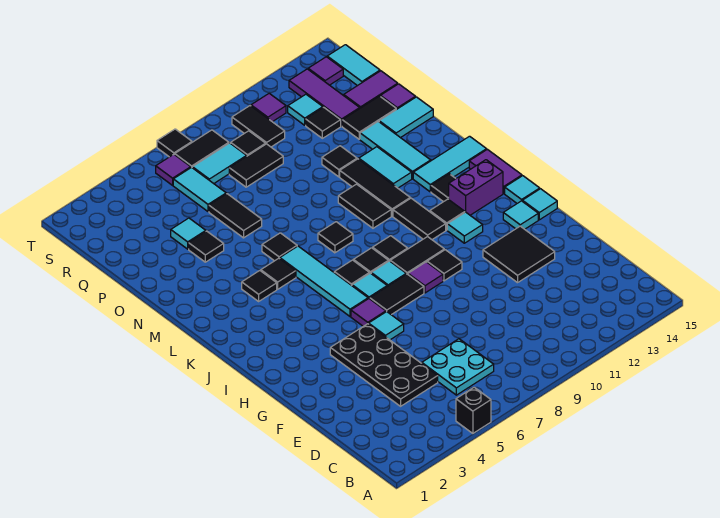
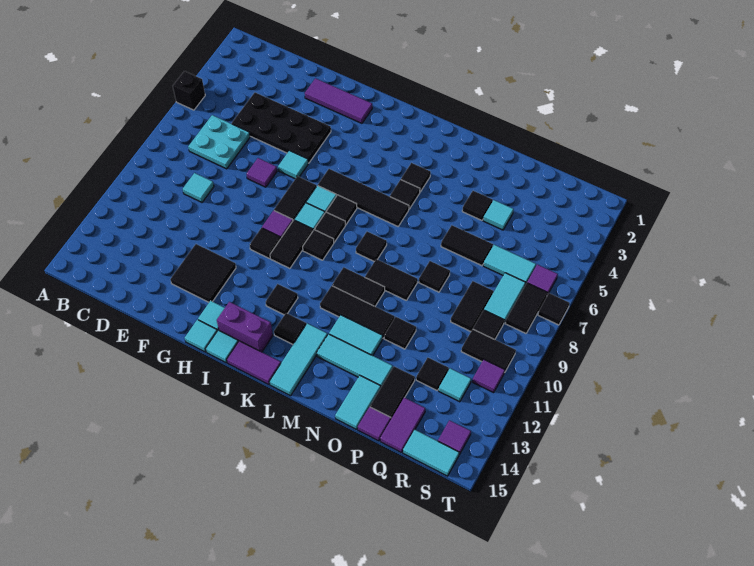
purple tile H6 level 1 -> purple tile F7 level 1
cyan tile I6:L6 level 1 -> black tile I6:L6 level 1
cyan tile I12 level 1 -> cyan tile D9 level 1
black tile J11:K11 level 1 -> black tile M9:N9 level 1
purple brick J13:J14 level 1 -> purple brick I14:J14 level 1
black tile M6 level 1 -> black tile O8 level 1
purple tile Q13:S13 level 1 -> purple tile F2:H2 level 1

